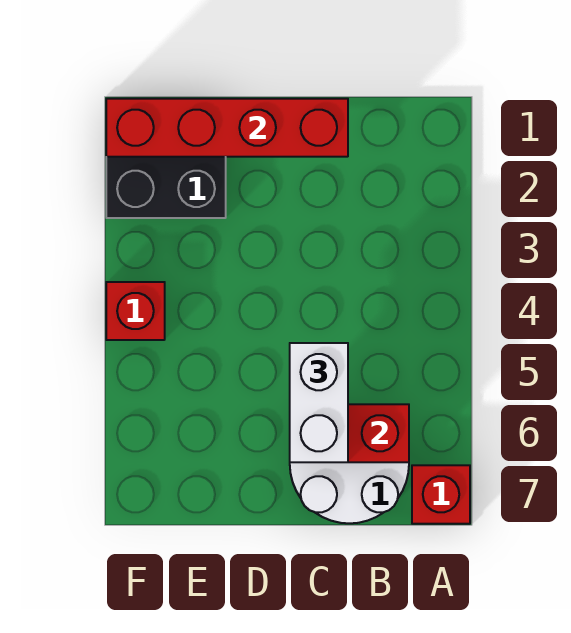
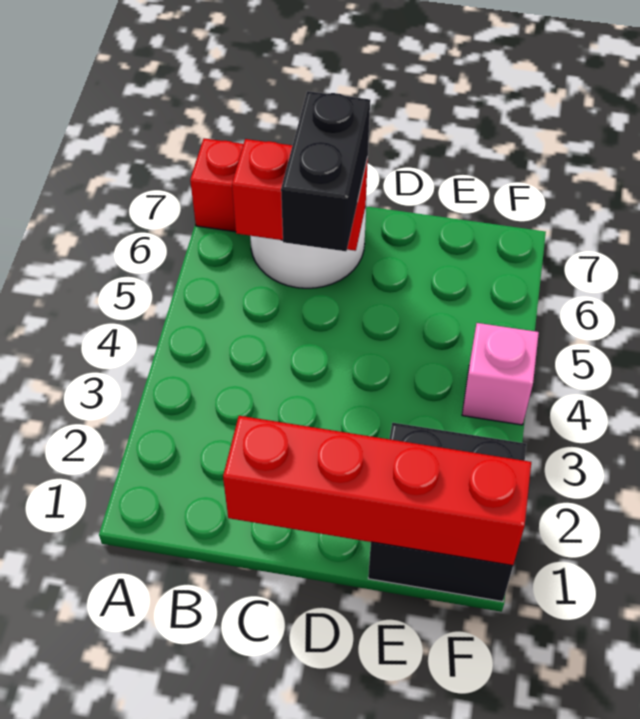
white brick C5:C6 level 3 -> black brick C5:C6 level 3
red brick F4 level 1 -> pink brick F4 level 1

